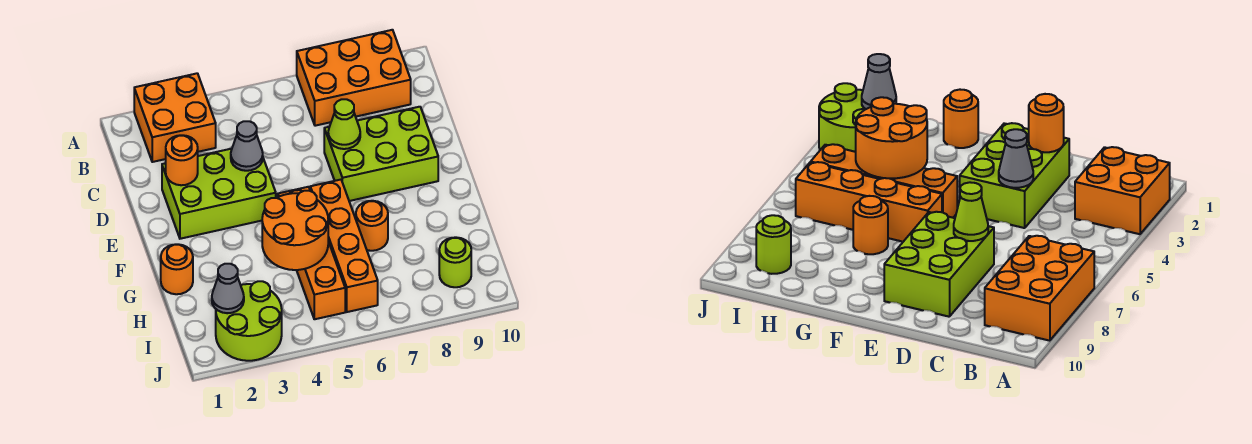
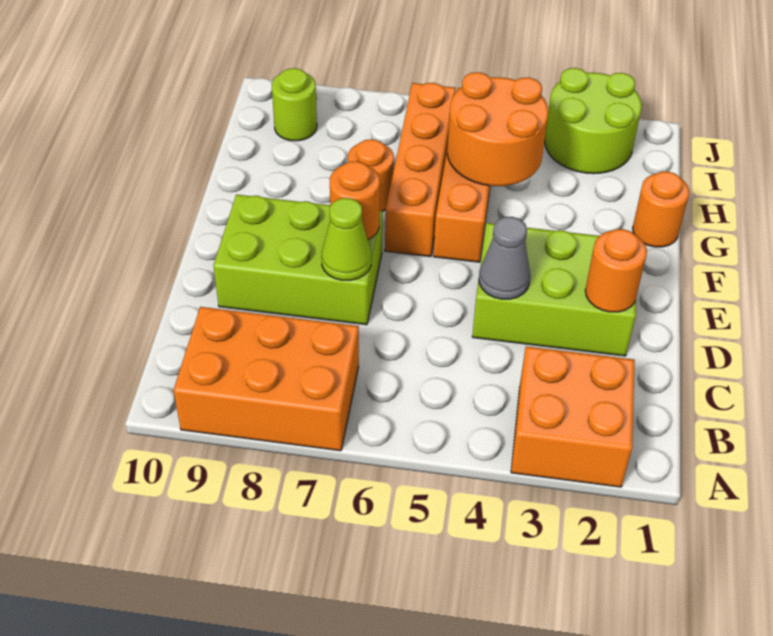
none -> orange round brick E7 level 2
grey cone I2 level 2 -> none

